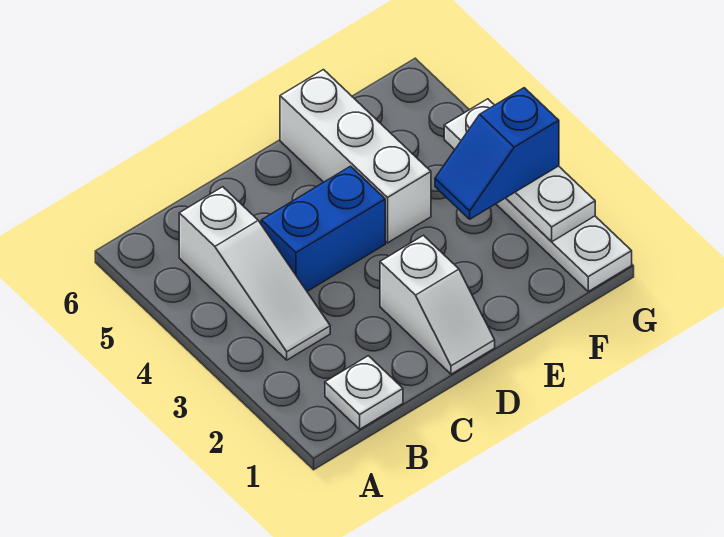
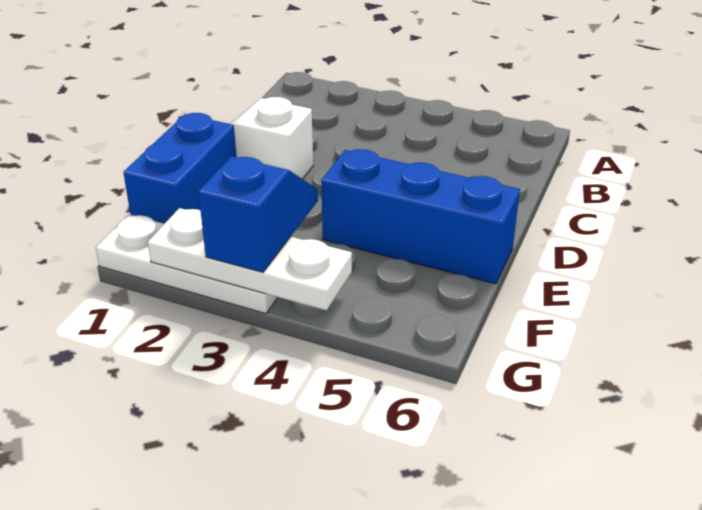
white plate B1 level 1 -> none
white slope B3:B5 level 1 top 5 -> none
blue brick C4:D4 level 1 -> blue brick E1:F1 level 1
white brick E4:E6 level 1 -> blue brick E4:E6 level 1

